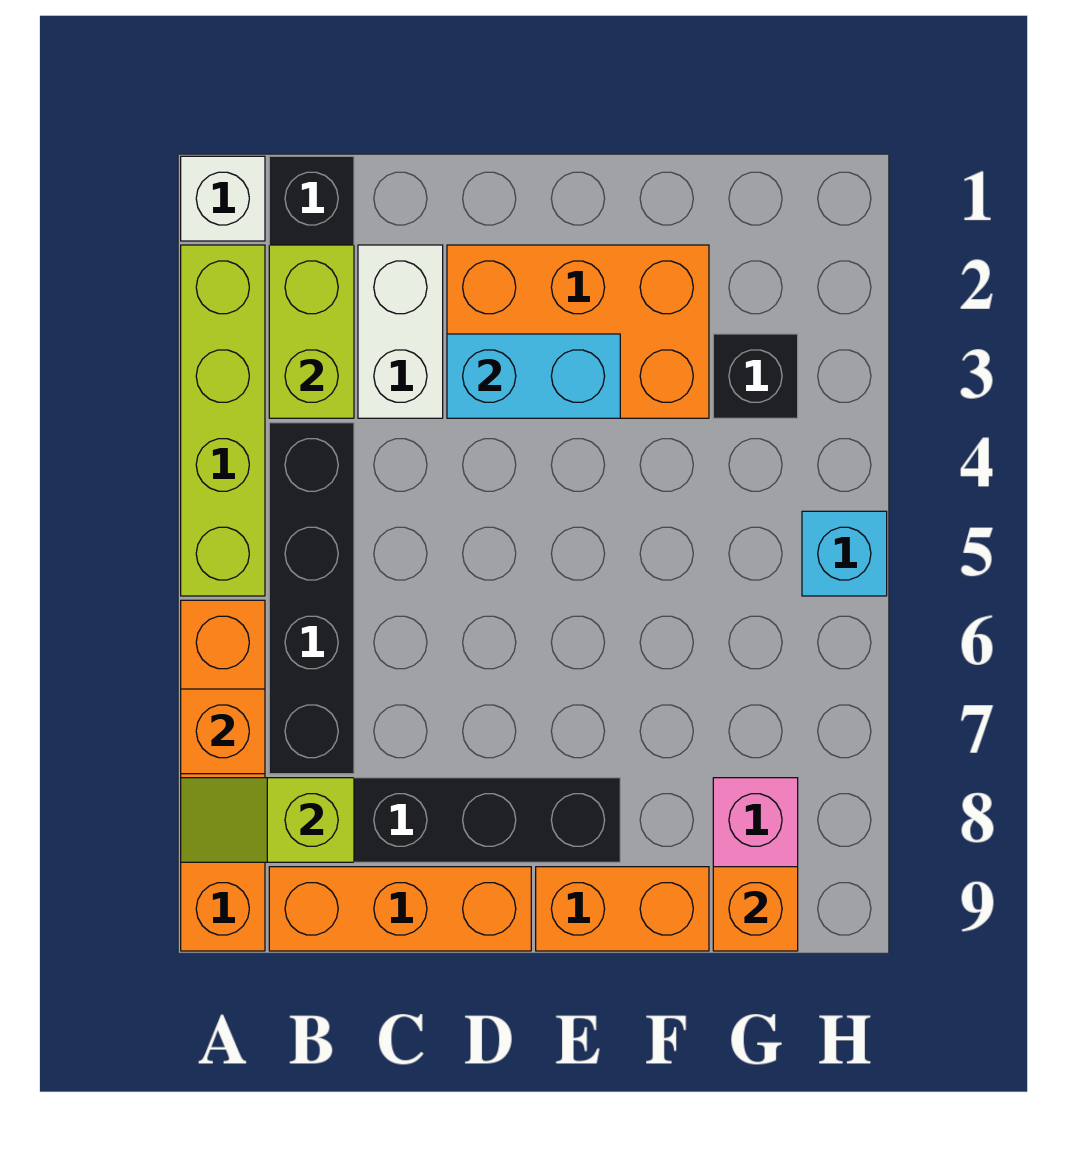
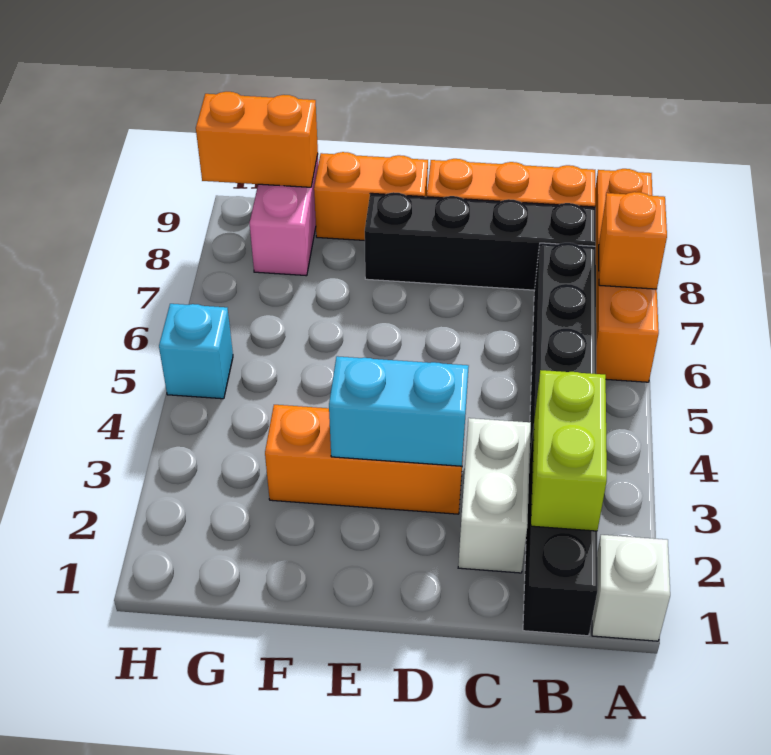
lime brick A2:A5 level 1 -> none
lime slope A8:B8 level 2 top B -> none
orange brick D2:F3 level 1 -> orange brick D3:F3 level 1
black brick G3 level 1 -> none
orange brick G9 level 2 -> orange brick G9:H9 level 2

